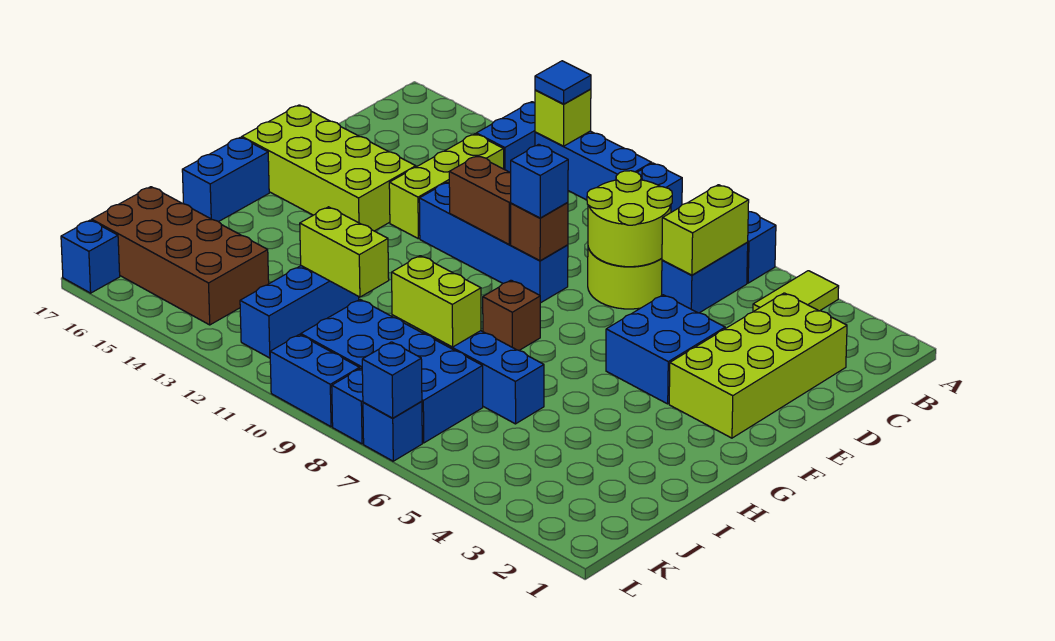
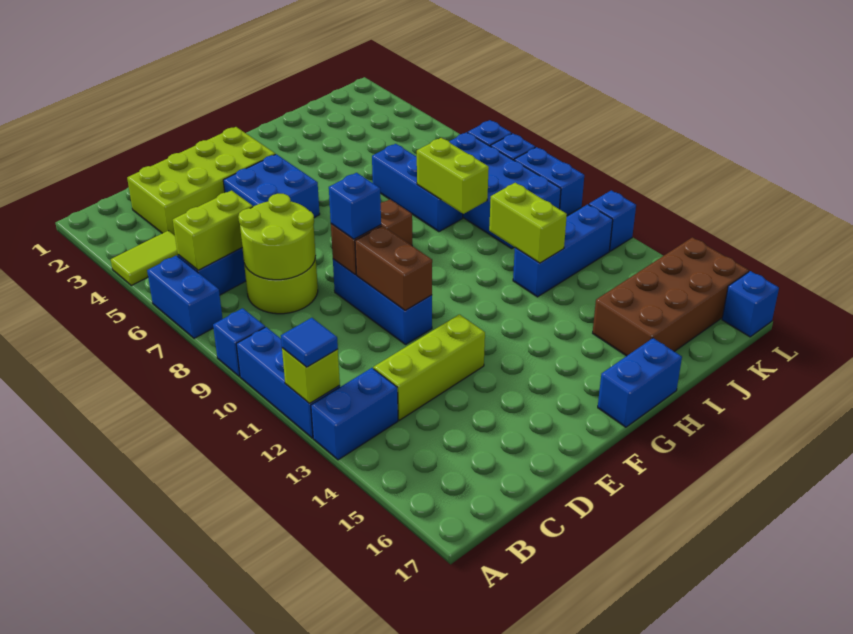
blue brick E9:E12 level 1 -> blue brick E9:E11 level 1
lime brick E14:F17 level 1 -> none
brown brick J14:K17 level 1 -> brown brick I15:L16 level 1
blue brick L7 level 2 -> blue brick L12 level 1

